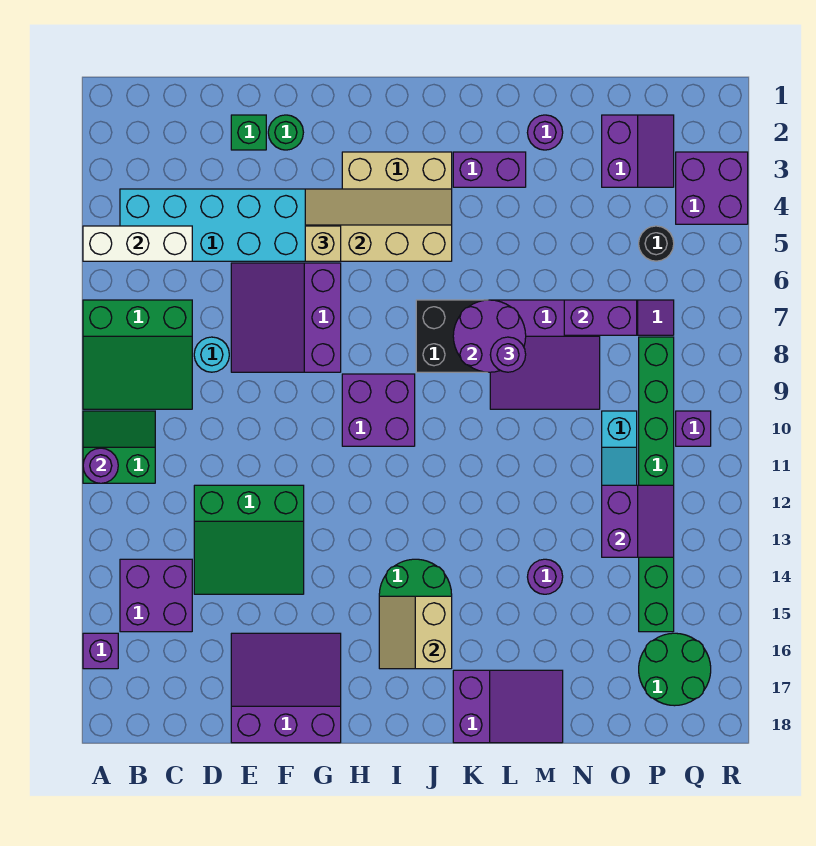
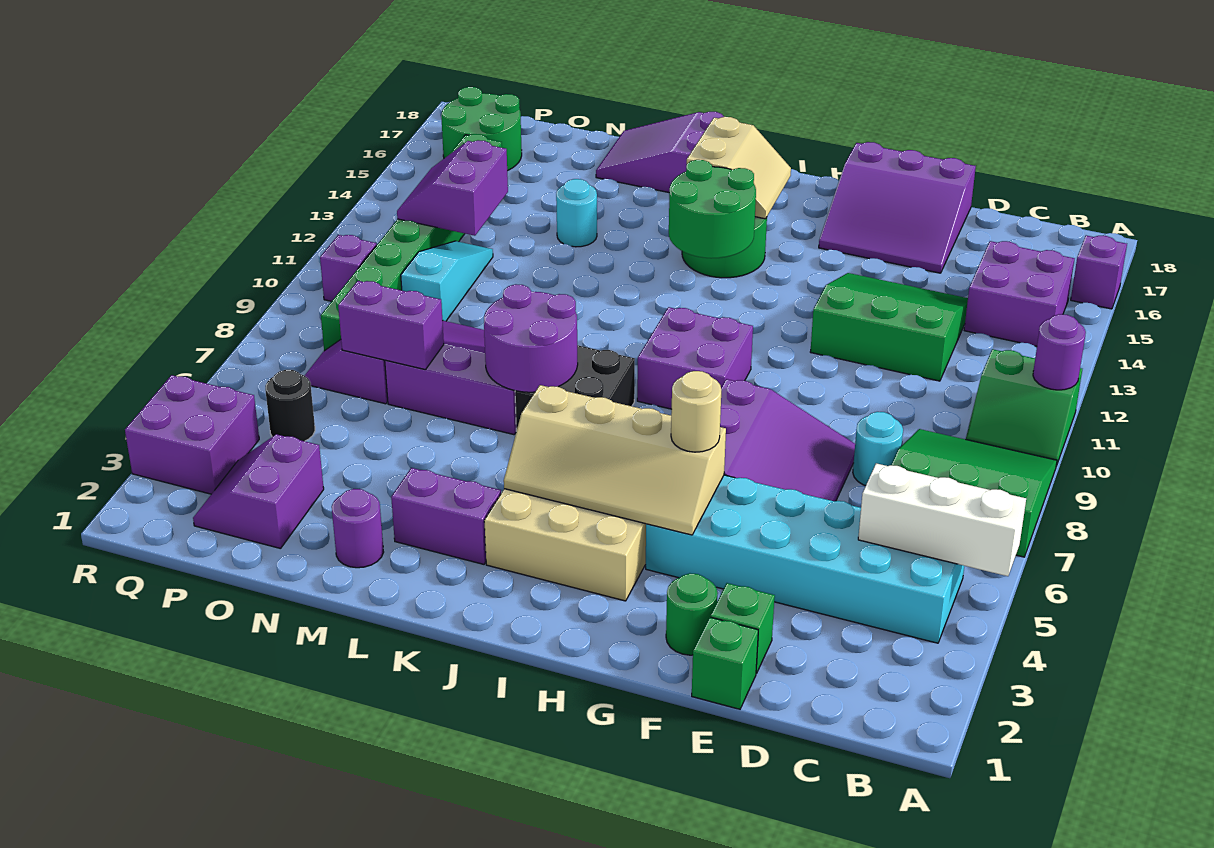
none -> green brick E1 level 1
tan brick G5 level 3 -> tan round brick G5 level 3
none -> green round brick I13:J14 level 2
purple round brick L8 level 3 -> none
purple round brick M14 level 1 -> cyan round brick M14 level 1

